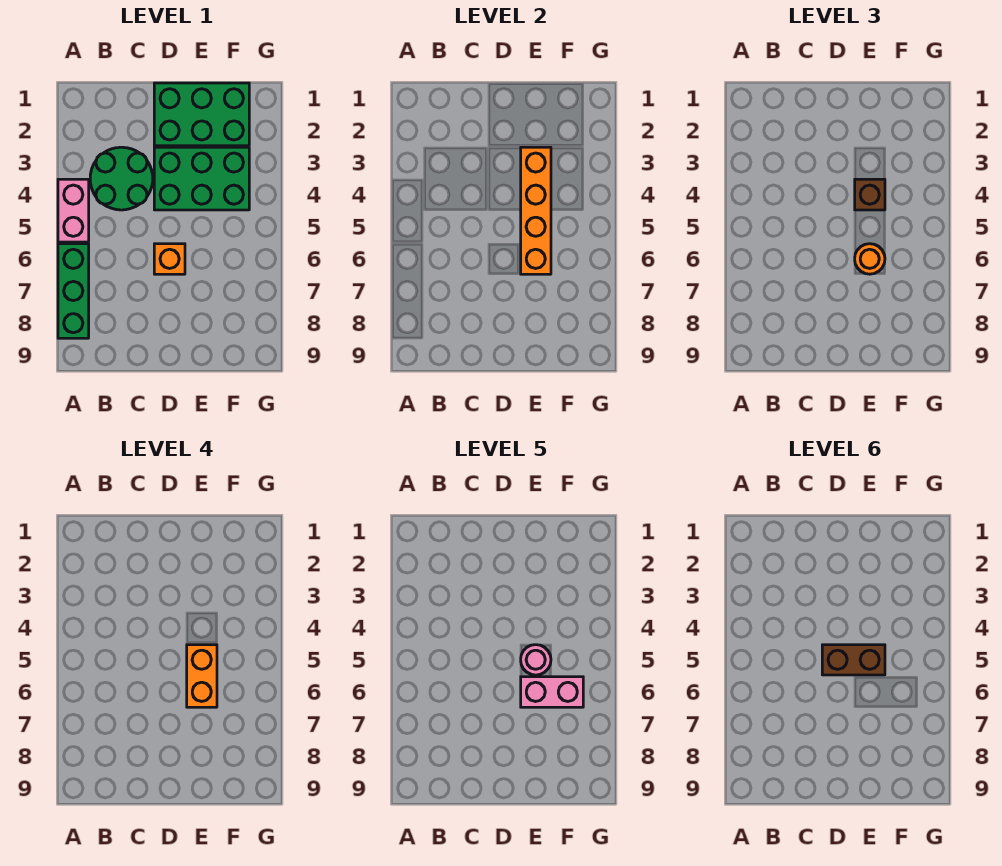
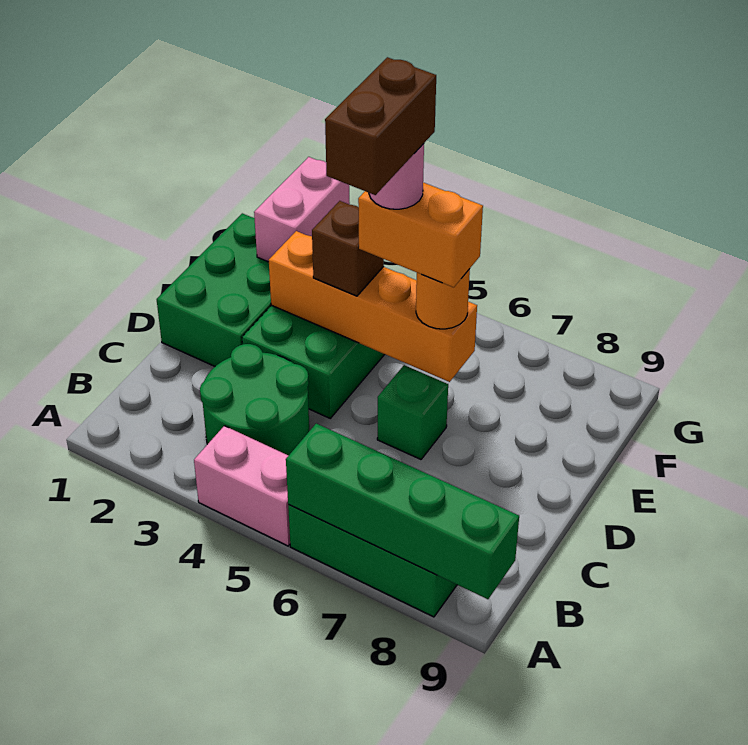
none -> green brick A6:A9 level 2
orange brick D6 level 1 -> green brick D6 level 1
pink brick E6:F6 level 5 -> pink brick F2:G2 level 2

